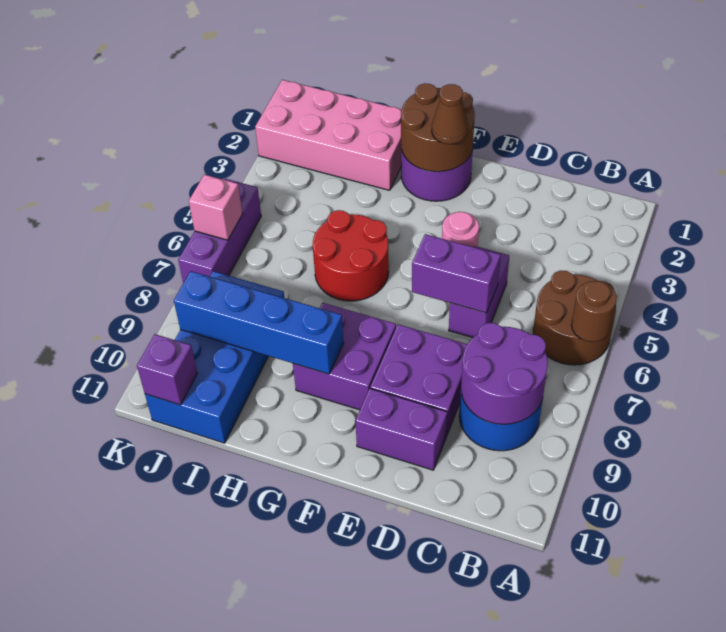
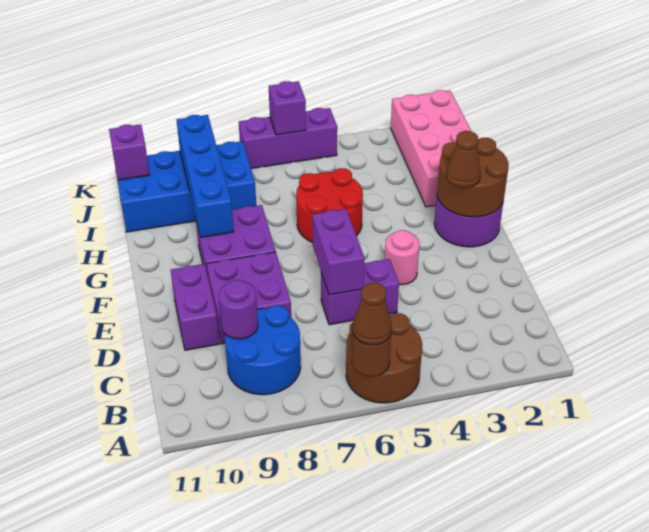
none -> brown cone A6 level 3
purple round brick B8:C9 level 2 -> purple round brick C9 level 2
pink brick K6 level 2 -> purple brick K6 level 2

